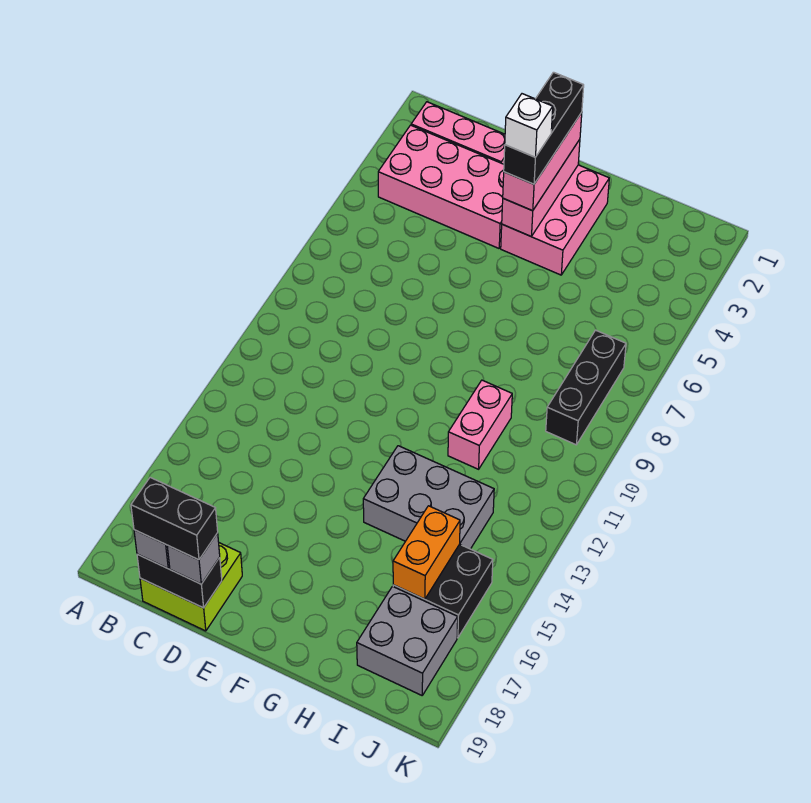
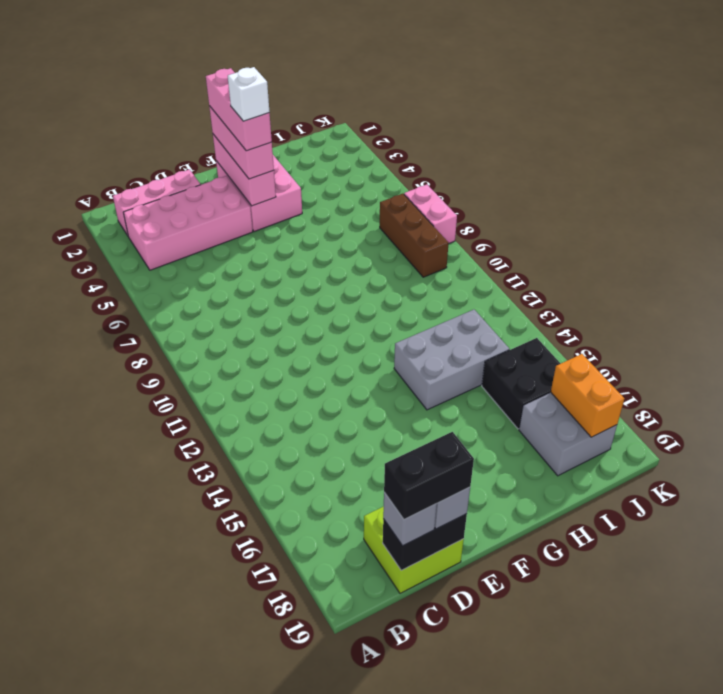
black brick F2:F4 level 4 -> pink brick F2:F4 level 4
pink brick H10:H11 level 1 -> pink brick K7:K8 level 1
orange brick I15:I16 level 2 -> orange brick J17:J18 level 2
black brick J7:J9 level 1 -> brown brick J7:J9 level 1

